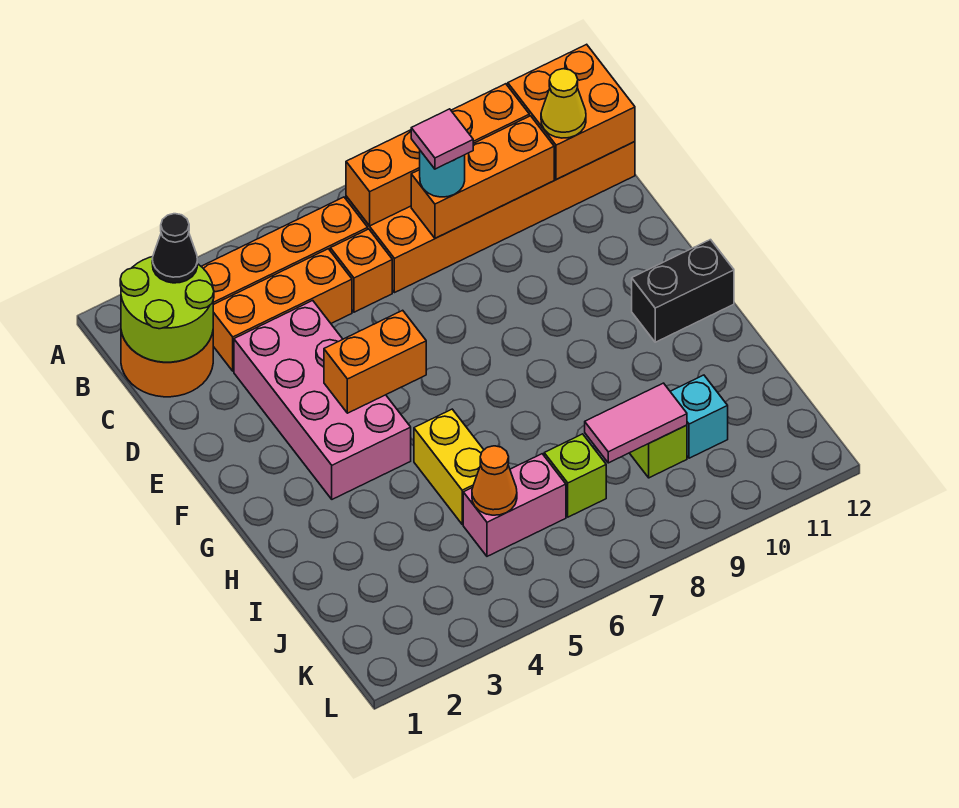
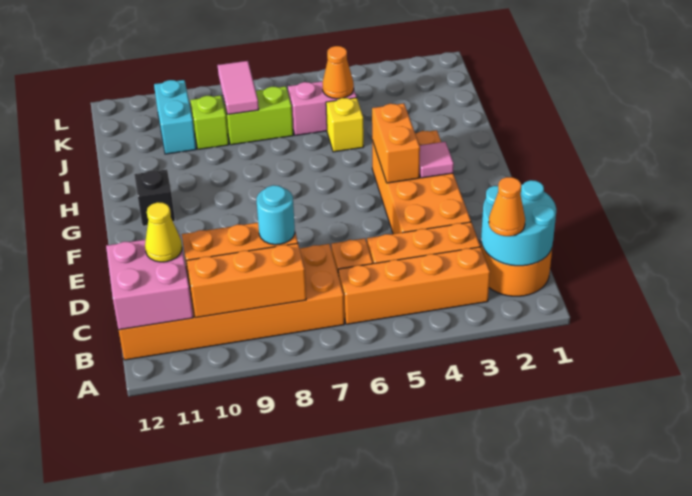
lime round brick B1:C2 level 2 -> cyan round brick B1:C2 level 2
black cone B2 level 3 -> orange cone B2 level 3
orange brick B7:B10 level 2 -> orange brick B8:B10 level 2
orange brick B11:C12 level 2 -> pink brick B11:C12 level 2
pink tile C8 level 4 -> pink tile F3 level 2
pink brick D3:G4 level 1 -> orange brick D3:G4 level 1
orange brick F4:F5 level 2 -> orange brick F4:G4 level 2
black brick G11:G12 level 1 -> black brick G11 level 1
yellow brick H5:I5 level 1 -> yellow brick I5 level 1
lime brick J7 level 1 -> lime brick J7:J8 level 1
pink tile J8:J9 level 2 -> pink tile J8:K8 level 2
cyan brick J10 level 1 -> cyan brick J10:K10 level 1

